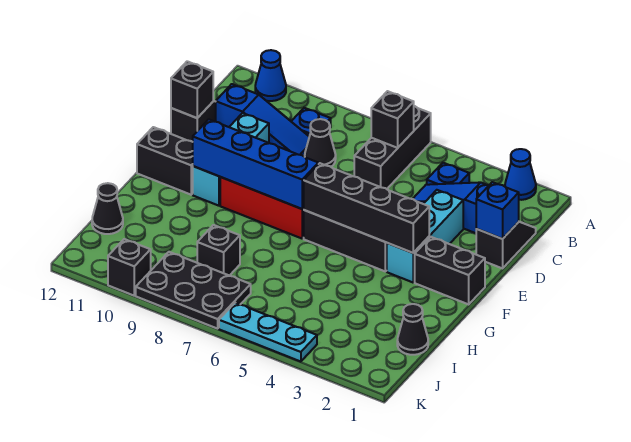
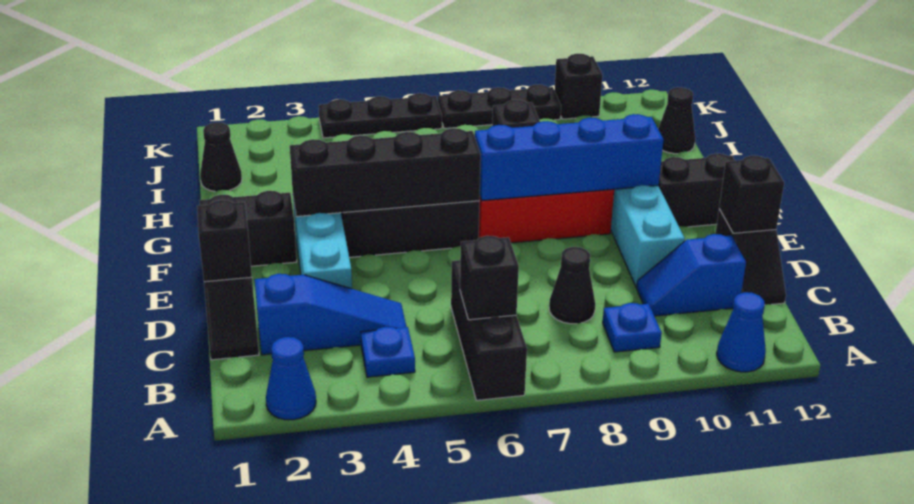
blue slope C9:C11 level 1 top 11 -> blue slope C10:C11 level 1 top 11
blue brick D1 level 2 -> black brick D1 level 2
black plate J7:K9 level 1 -> black plate K7:K9 level 1
cyan plate K4:K6 level 1 -> black plate K4:K6 level 1

